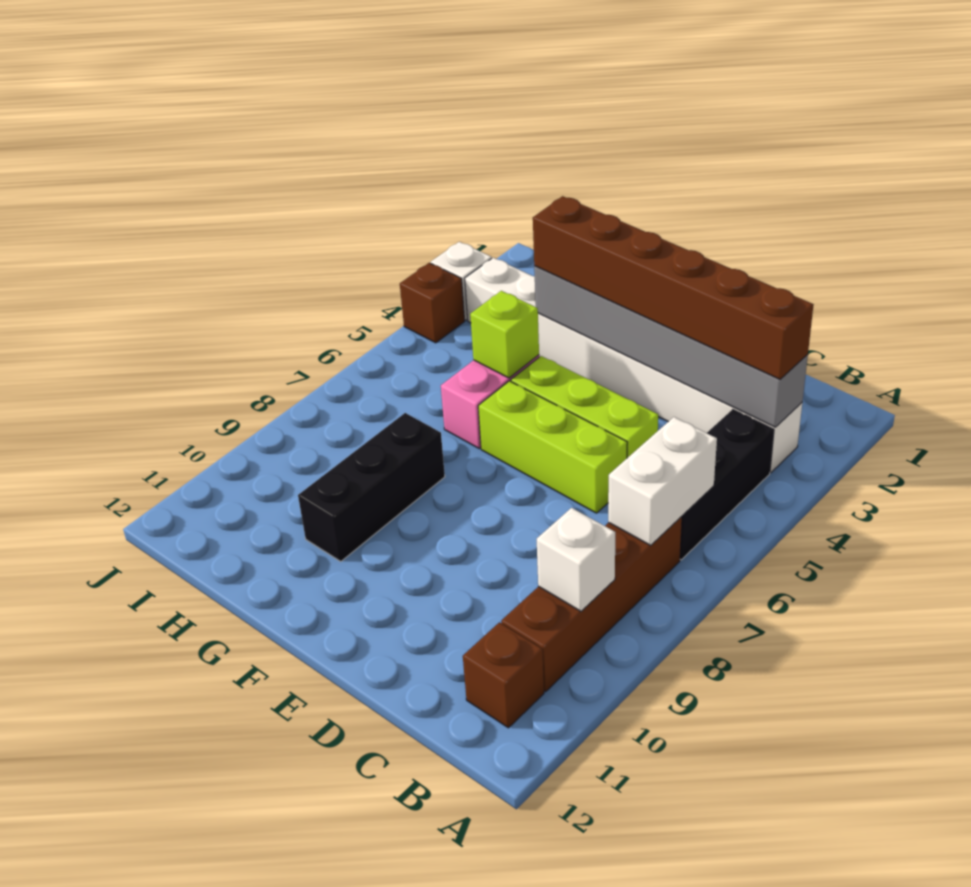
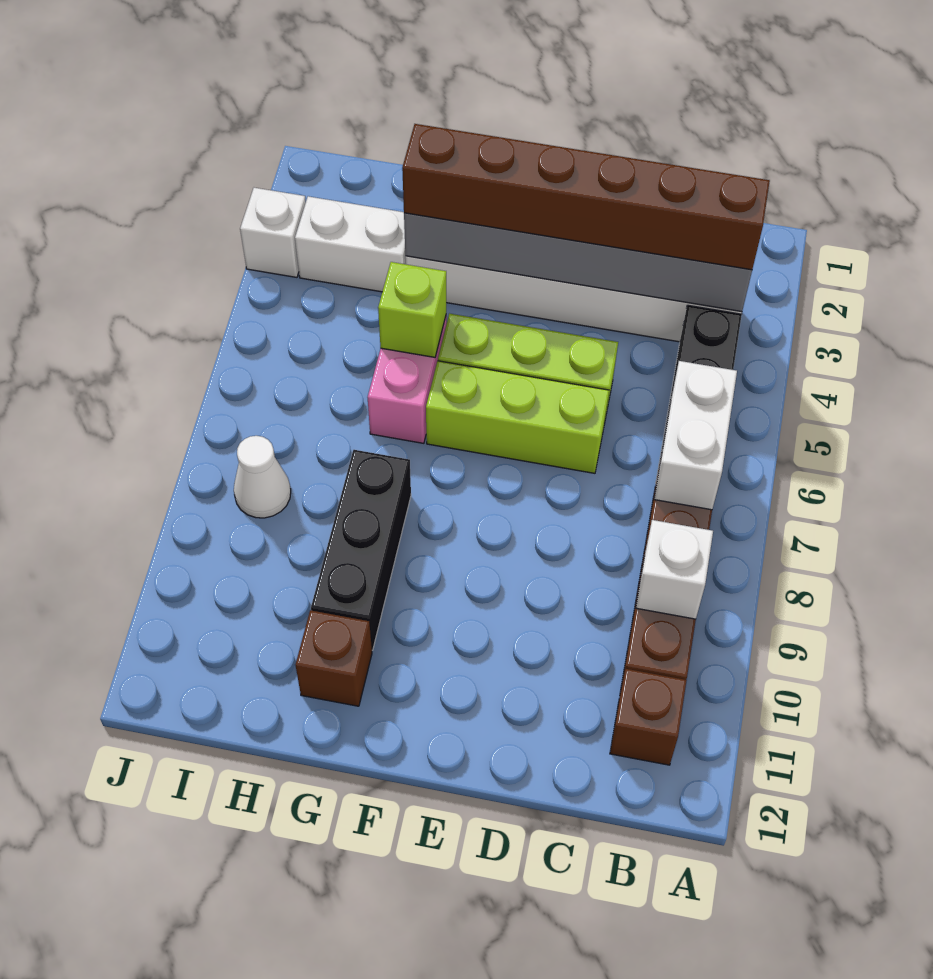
none -> white cone I8 level 1
brown brick J4 level 1 -> brown brick G11 level 1

